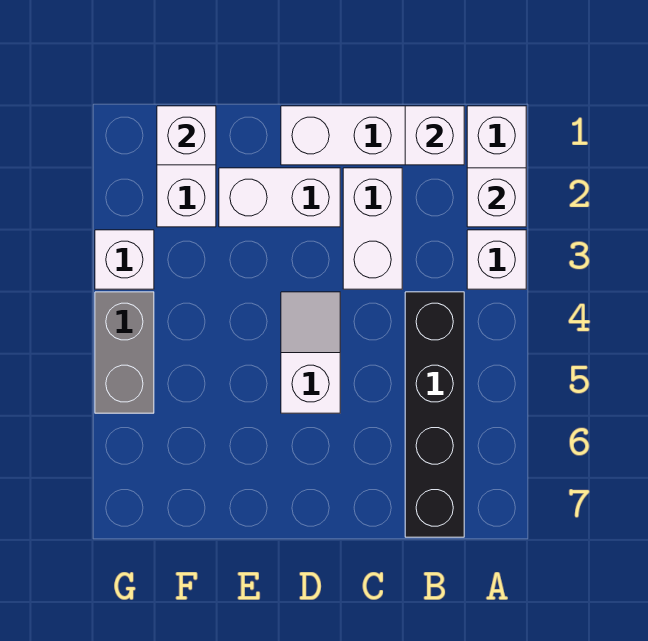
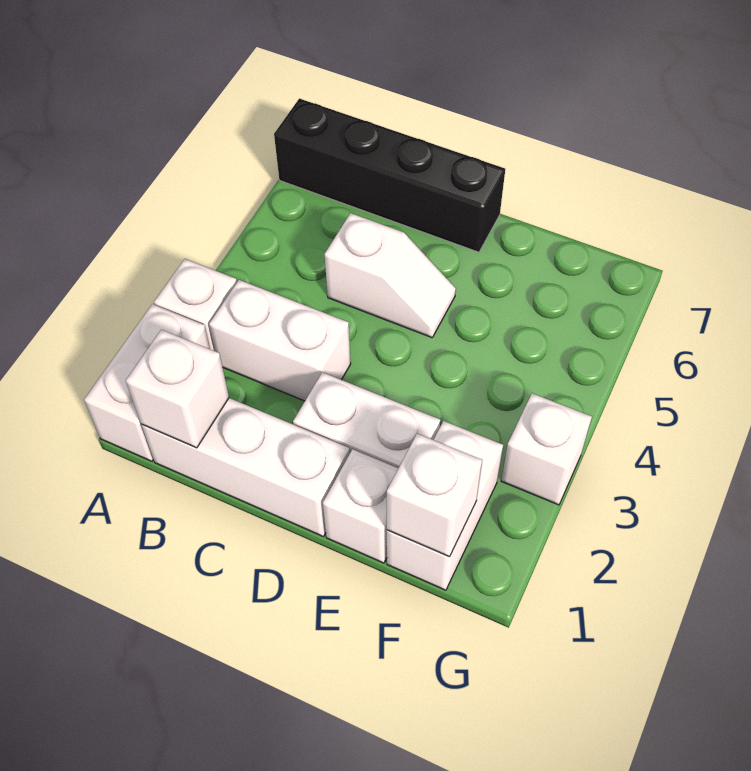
white brick A2 level 2 -> white brick E1 level 1
black brick B4:B7 level 1 -> black brick A7:D7 level 1
white brick C2:C3 level 1 -> white brick B3:C3 level 1
white slope D4:D5 level 1 top 5 -> white slope C5:D5 level 1 top C
grey brick G4:G5 level 1 -> none

